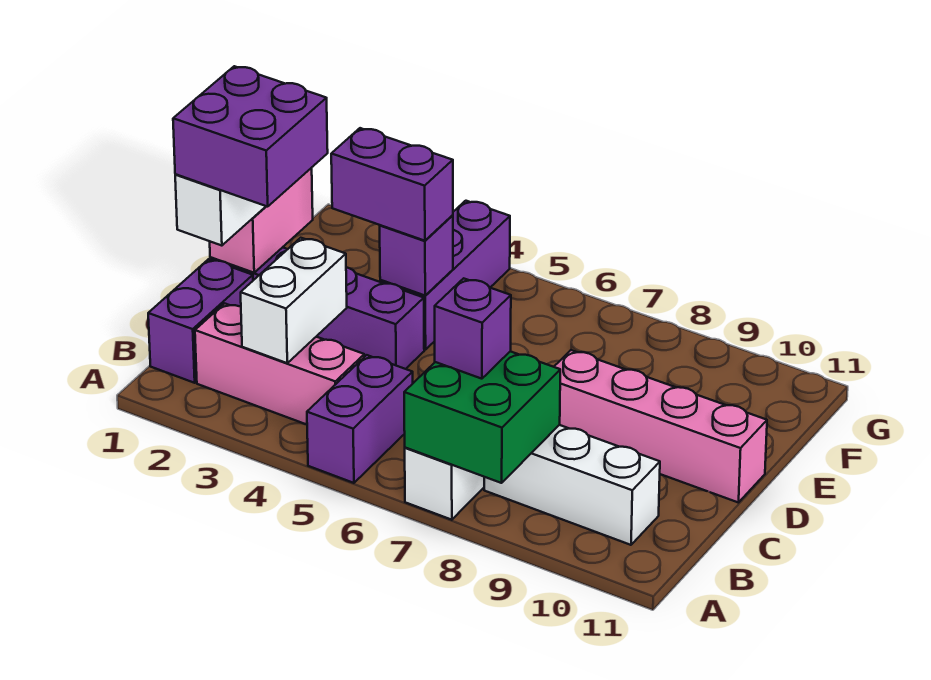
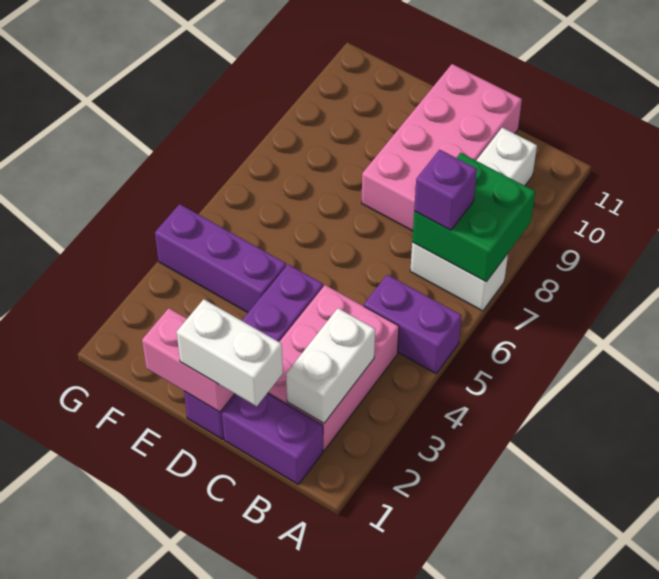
pink brick B2:B4 level 1 -> pink brick B2:C4 level 1
white brick B3:C3 level 2 -> white brick B2:B3 level 2
purple brick C1:D2 level 4 -> none
pink brick D8:D11 level 1 -> pink brick C8:D11 level 1
purple brick E3:E4 level 3 -> none
purple brick E4 level 2 -> none

